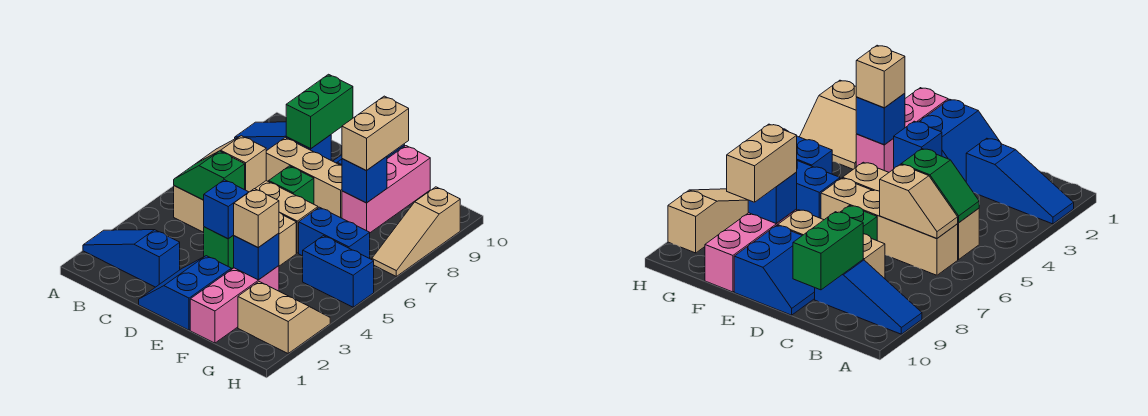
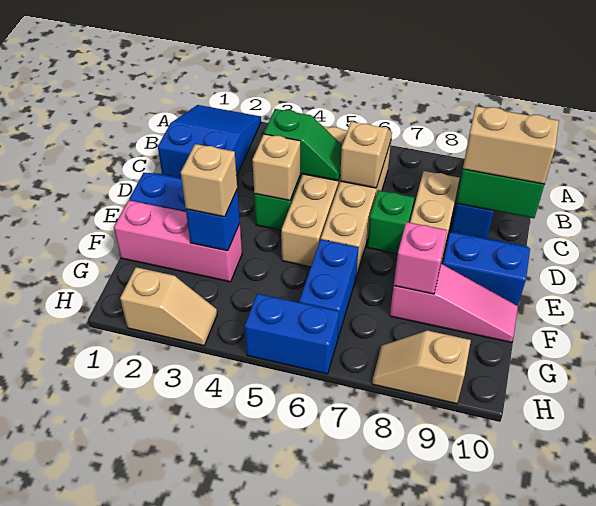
blue slope A2:C2 level 1 top C -> blue slope A1:C2 level 1 top C
green slope B5:C5 level 2 top C -> green slope C4:C5 level 2 top 4
blue brick D4 level 2 -> tan brick D4 level 2
pink brick F8:F10 level 1 -> pink slope F8:F10 level 1 top 8
blue brick F8 level 2 -> pink brick F8 level 2
tan brick F8:F9 level 3 -> tan brick C9:C10 level 3
tan slope G2:H3 level 1 top 2 -> tan slope H2:H3 level 1 top 2
blue brick G5:H5 level 1 -> blue brick H5:H6 level 1
tan slope H7:H9 level 1 top 9 -> tan slope H8:H9 level 1 top 9

